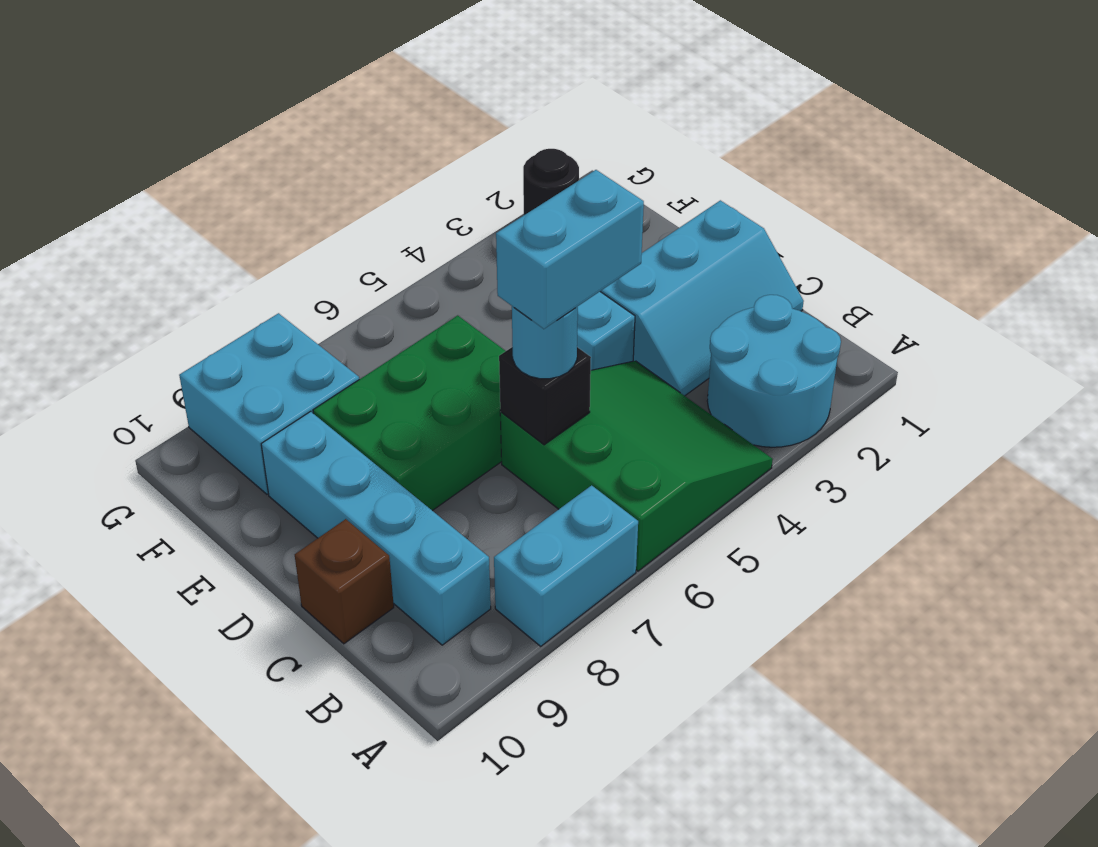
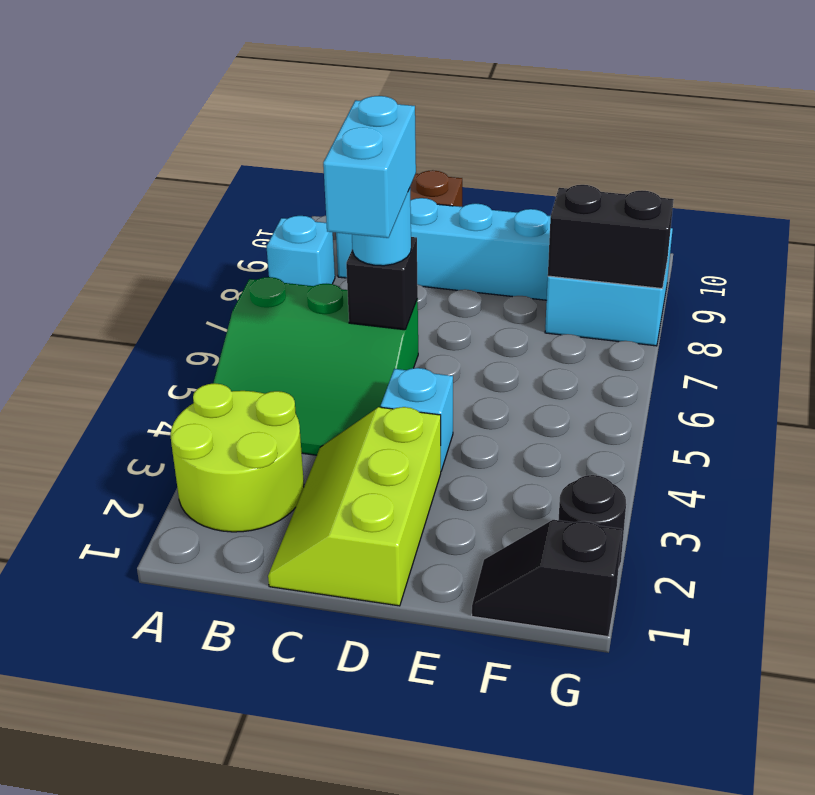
cyan round brick A2:B3 level 1 -> lime round brick A2:B3 level 1
cyan brick A7:A8 level 1 -> cyan brick A8 level 1
cyan slope C1:D3 level 1 top D -> lime slope C1:D3 level 1 top D
green brick D6:E8 level 1 -> none
none -> black slope F1:G1 level 1 top G
none -> black brick F8:G8 level 2

